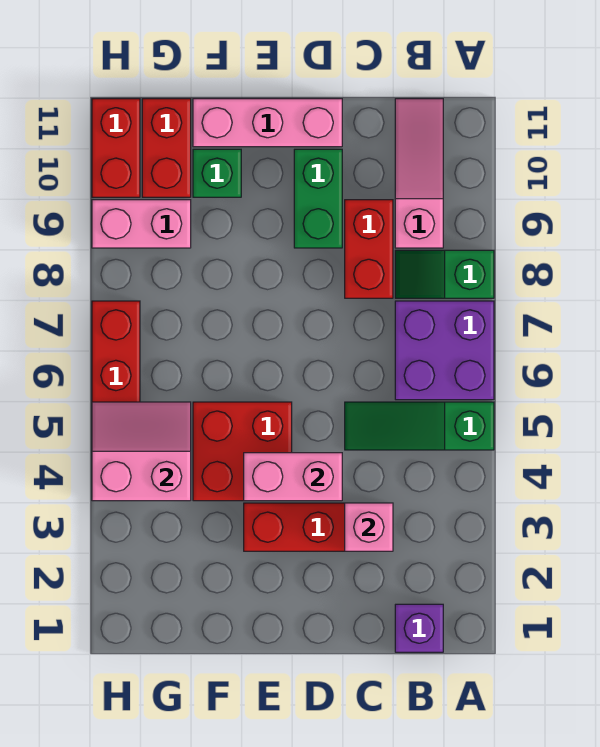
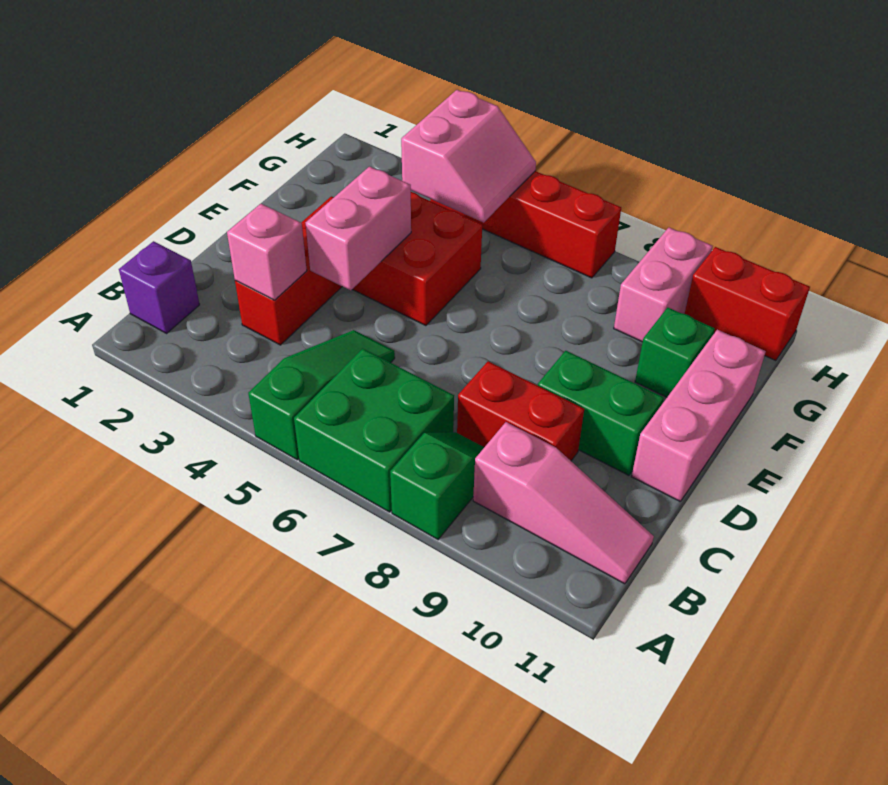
purple brick A6:B7 level 1 -> green brick A6:B7 level 1
red brick G10:G11 level 1 -> none

